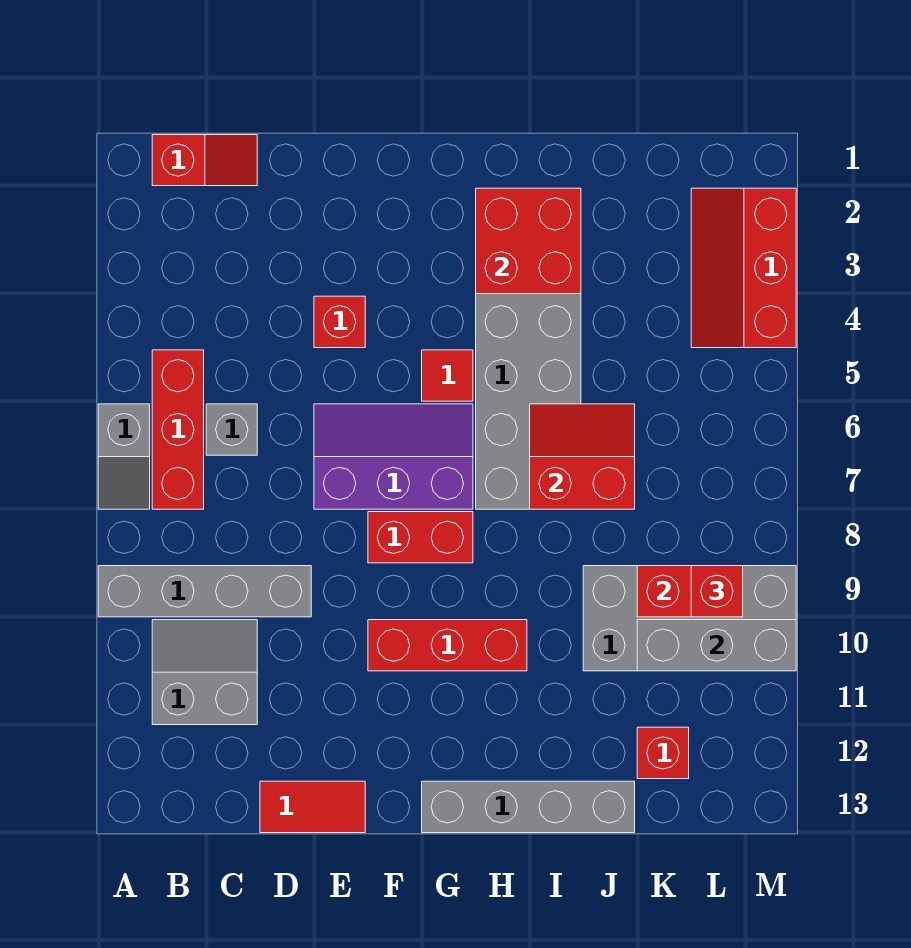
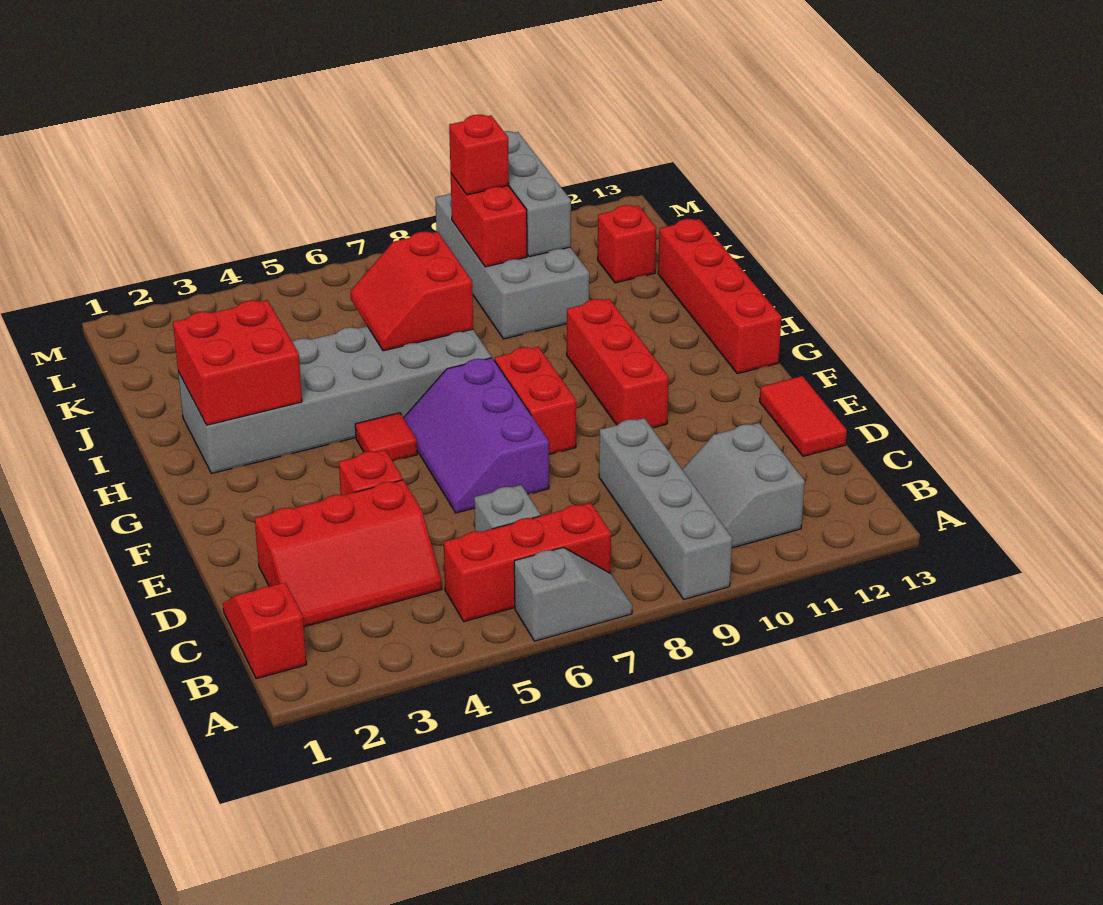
grey brick G13:J13 level 1 -> red brick G13:J13 level 1
red slope L2:M4 level 1 top M -> red slope C2:D4 level 1 top D

